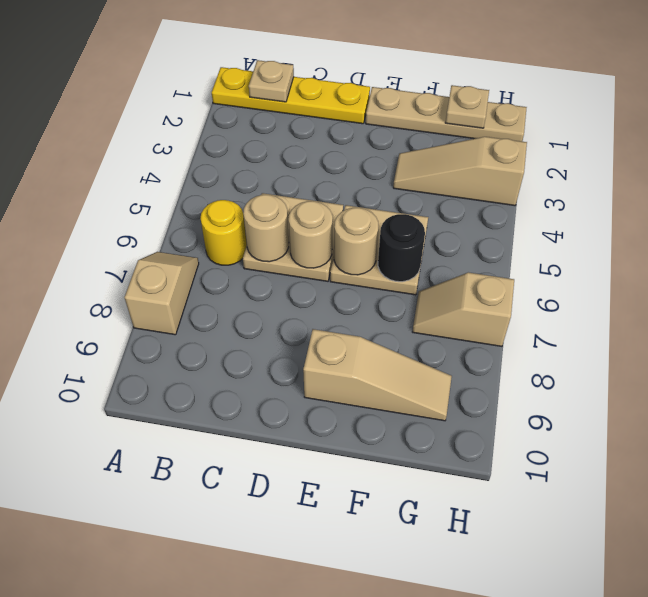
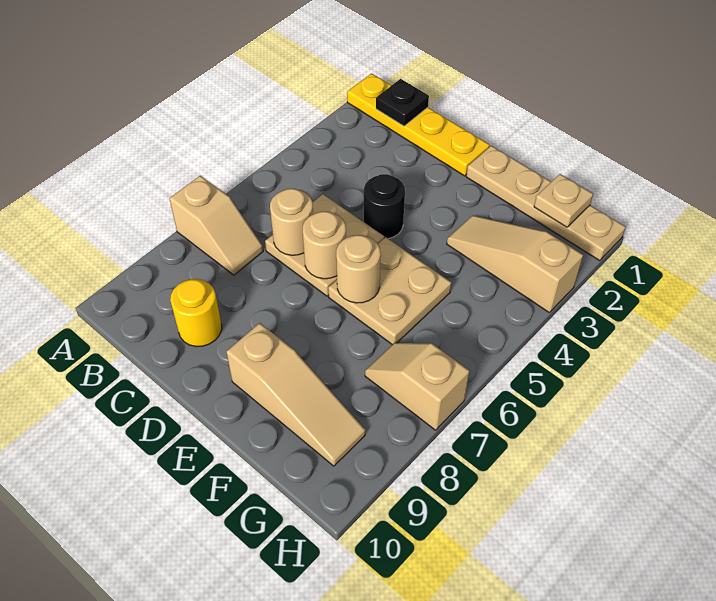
tan slope A7:A8 level 1 top 8 -> tan slope A7:B7 level 1 top A
tan plate B1 level 2 -> black plate B1 level 2
yellow round brick B6 level 1 -> yellow round brick C9 level 1
black round brick F6 level 2 -> black round brick D4 level 1

